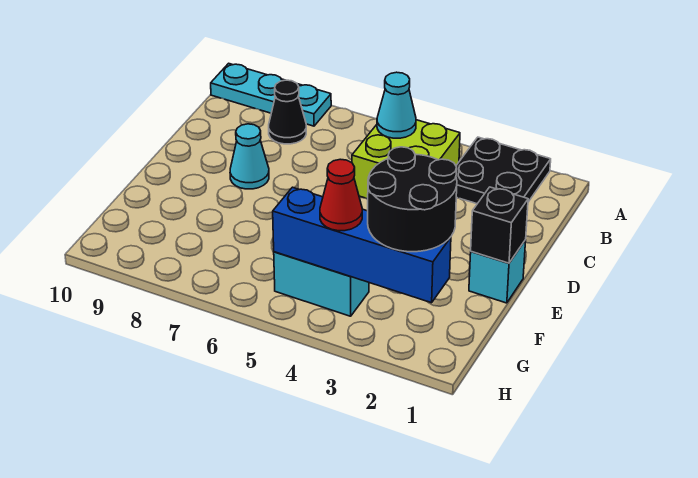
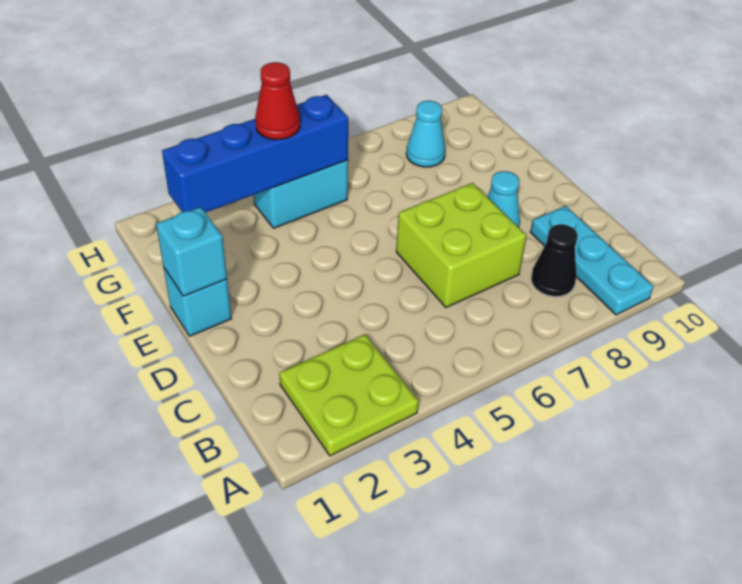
black plate A2:B3 level 1 -> lime plate A2:B3 level 1
cyan plate A8:A10 level 1 -> cyan plate A9:C9 level 1
lime brick B4:C5 level 1 -> lime brick C6:D7 level 1
cyan cone B5 level 2 -> cyan cone G8 level 1
black brick E1 level 2 -> cyan brick E1 level 2
black round brick F2:G3 level 3 -> none

